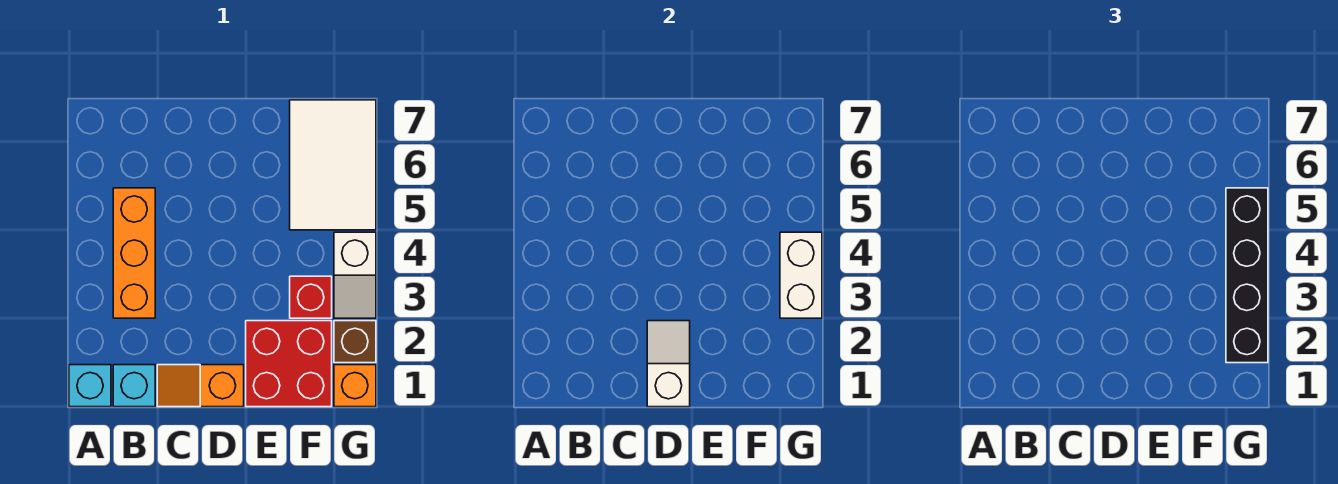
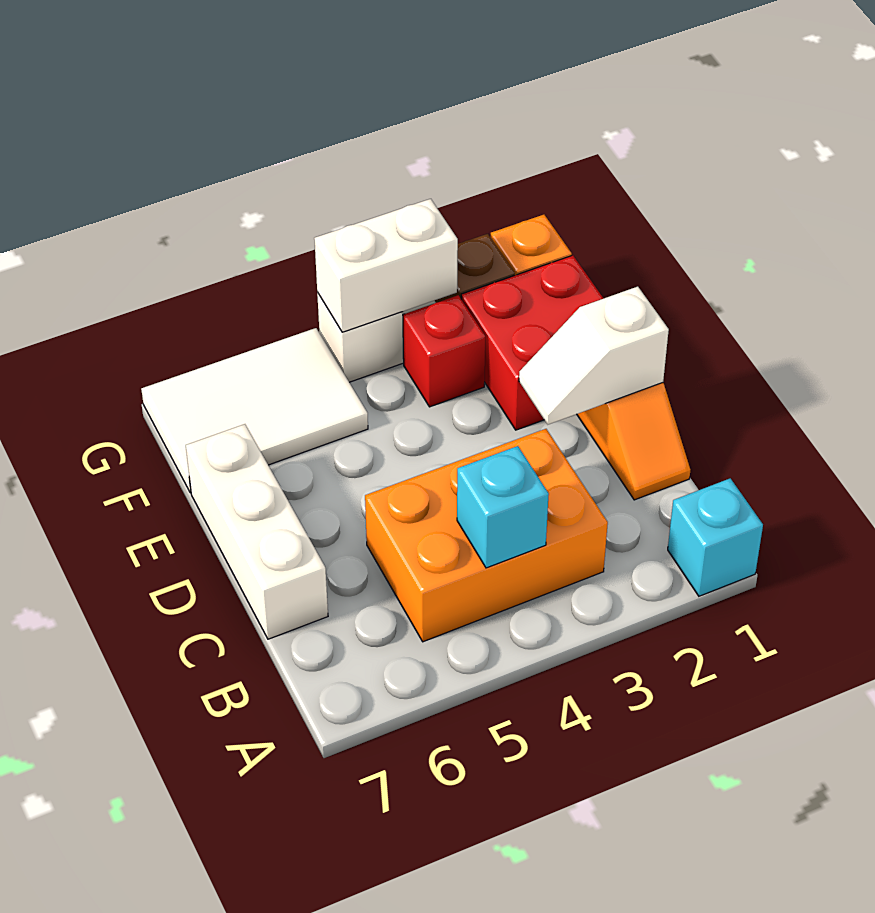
cyan brick B1 level 1 -> cyan brick B4 level 2
orange brick B3:B5 level 1 -> orange brick B3:C5 level 1
none -> white brick C7:E7 level 1
black brick G2:G5 level 3 -> none

